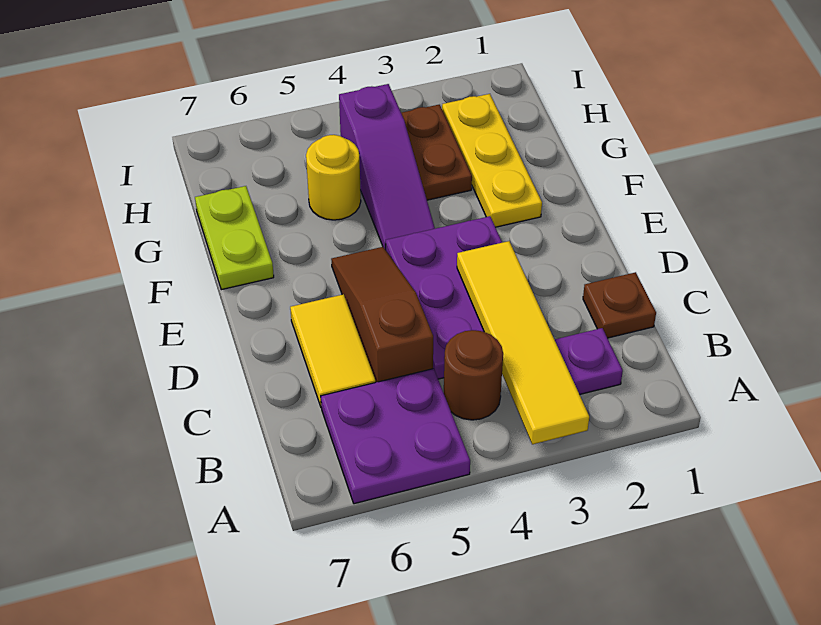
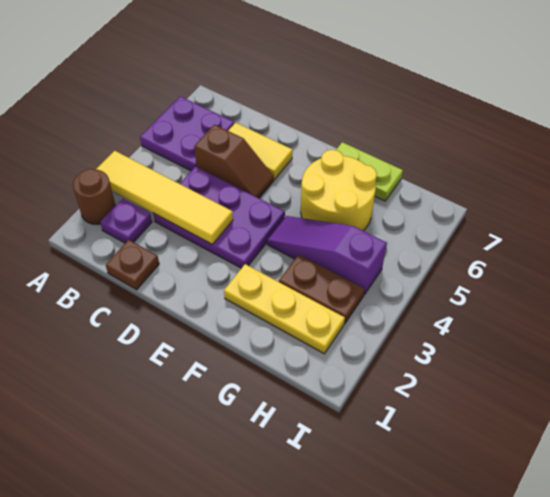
brown round brick B4 level 1 -> brown round brick A2 level 1
brown slope C5:E5 level 1 top C -> brown slope C5:D5 level 1 top C
yellow round brick G5 level 1 -> yellow round brick F5:G6 level 1

